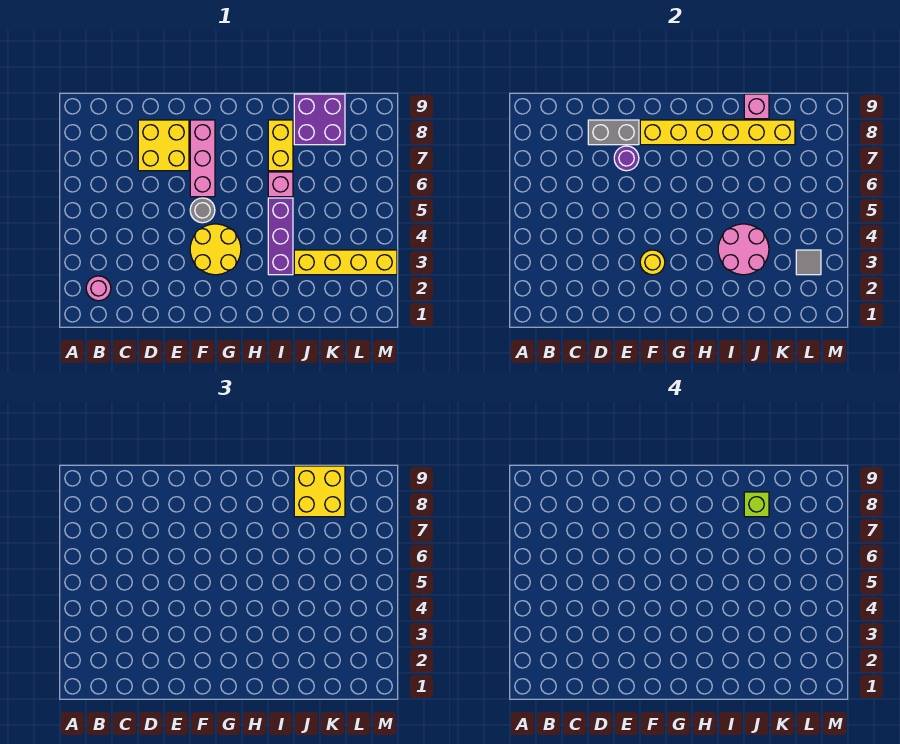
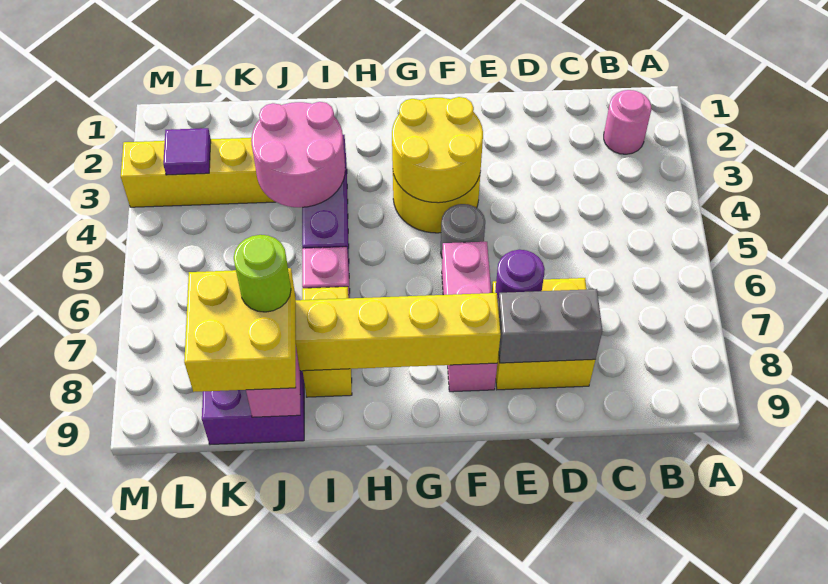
yellow round brick F3 level 2 -> yellow round brick F3:G4 level 2
lime brick J8 level 4 -> lime round brick J8 level 4
grey tile L3 level 2 -> purple tile L3 level 2

